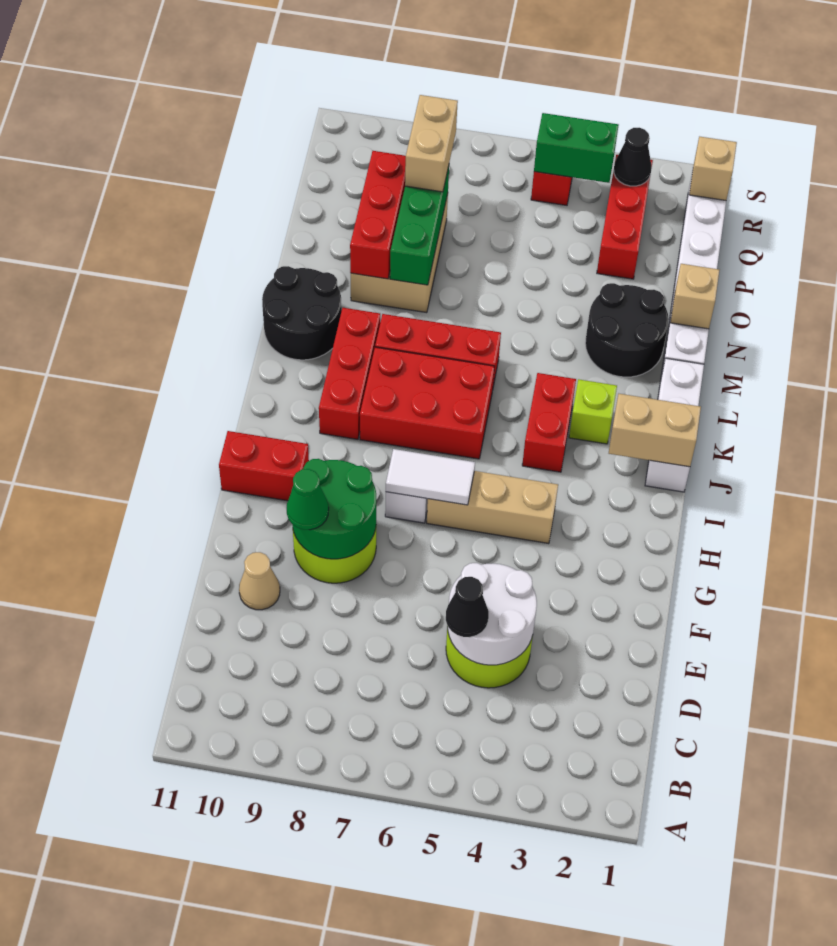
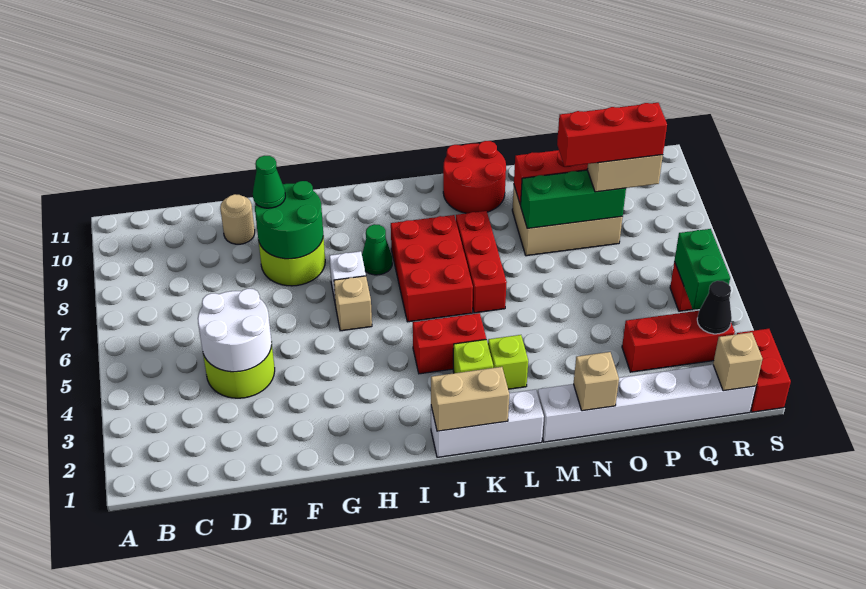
black cone D5 level 3 -> none
tan cone E10 level 1 -> tan round brick E10 level 1
tan brick H4:H6 level 1 -> tan brick H6 level 1
white tile H6:H7 level 2 -> none
red brick H10:H11 level 1 -> red brick S1:S2 level 1
none -> green cone I8 level 1
tan brick J1:J2 level 2 -> tan brick J1:K1 level 2
red brick J9:L9 level 1 -> red brick O8:Q8 level 4
none -> lime brick L3 level 1
black round brick L10:M11 level 1 -> red round brick L10:M11 level 1
black round brick M2:N3 level 1 -> none

